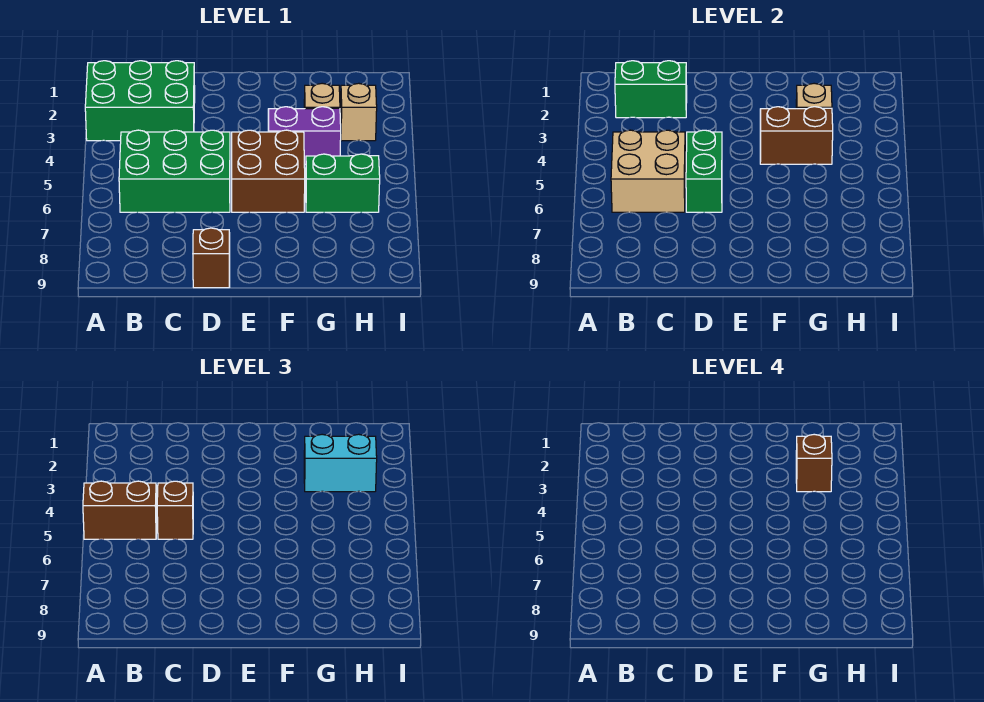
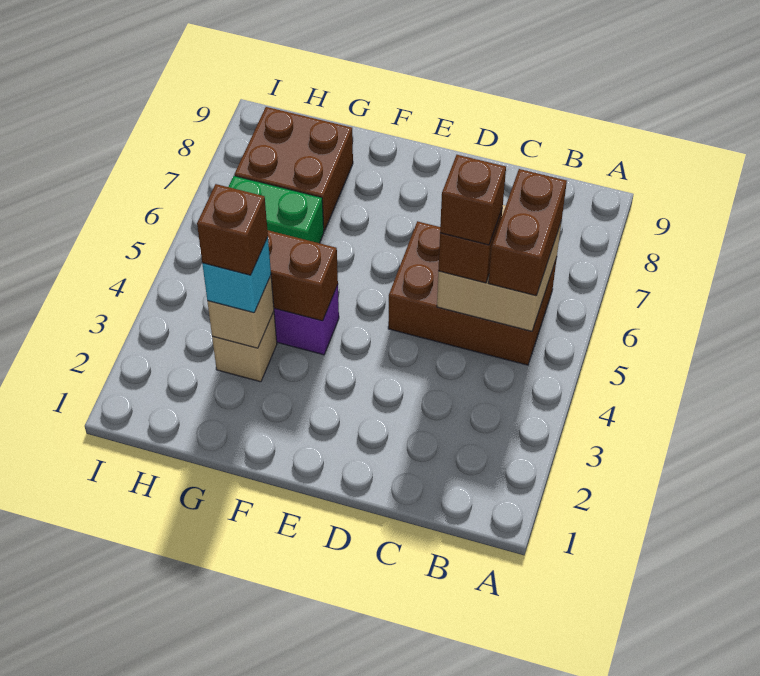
green brick A2:C3 level 1 -> none
brown brick A5:B5 level 3 -> brown brick B5:B6 level 3
green brick B2:C2 level 2 -> none
green brick B5:D6 level 1 -> brown brick B5:D6 level 1
green brick D5:D6 level 2 -> none
brown brick D9 level 1 -> brown brick C5 level 4
brown brick E5:F6 level 1 -> brown brick G7:H8 level 1
cyan brick G3:H3 level 3 -> cyan brick G3 level 3
tan brick H3 level 1 -> none

